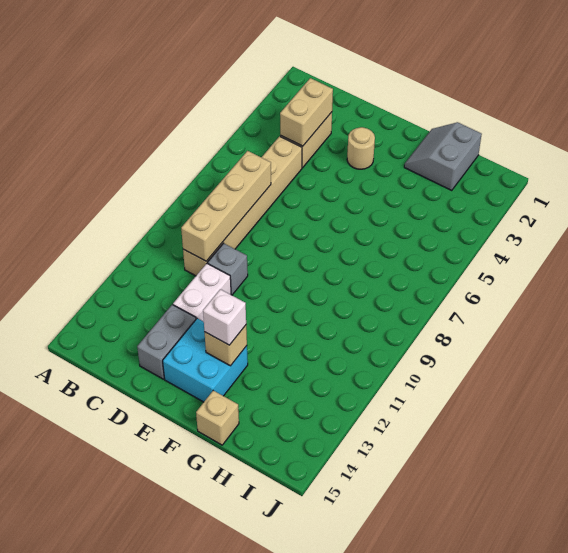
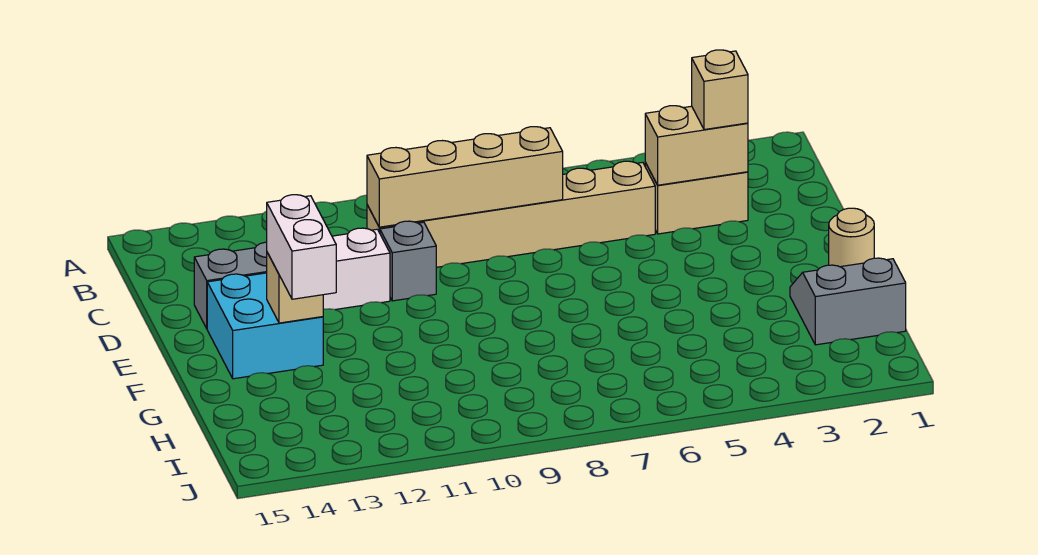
tan round brick E3 level 1 -> tan round brick F1 level 1
white brick F13 level 3 -> white brick F13:G13 level 3
tan brick G15 level 1 -> tan brick C3 level 3

